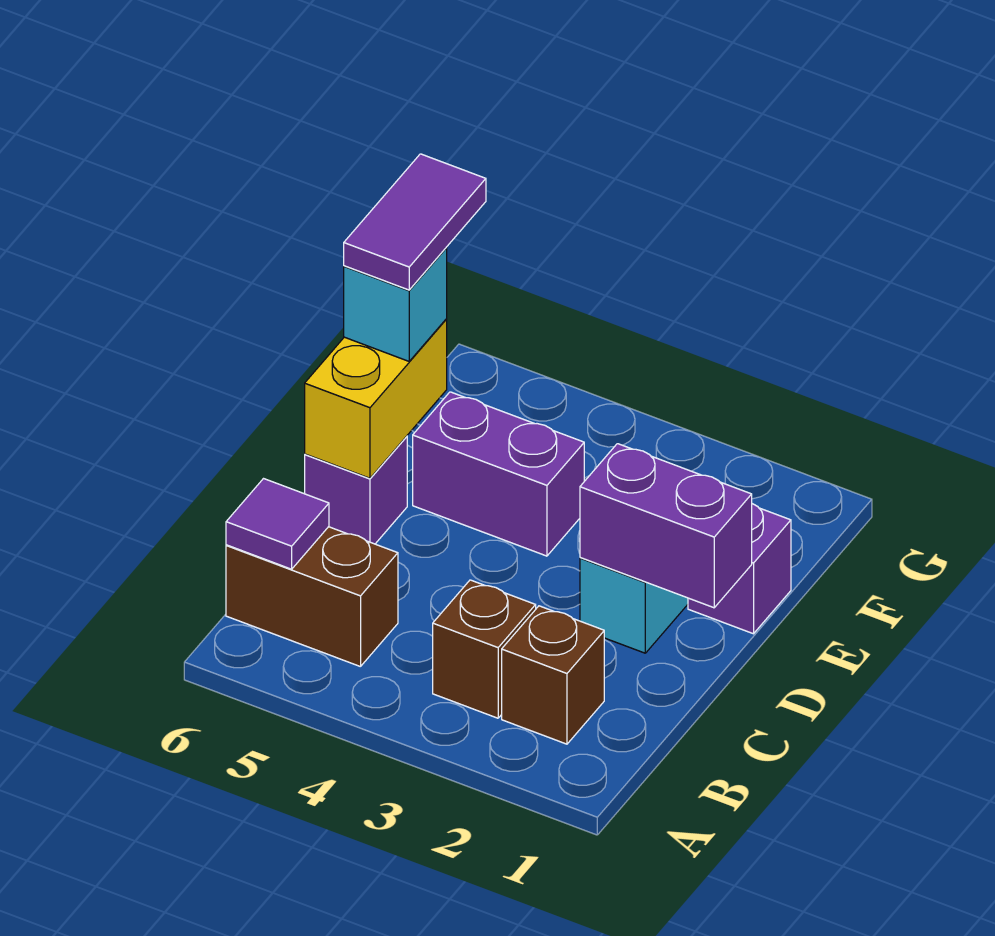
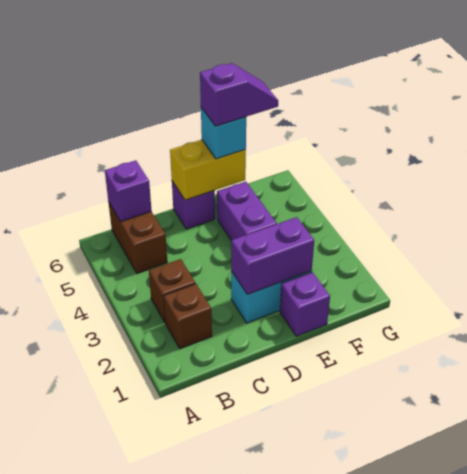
purple tile B6 level 2 -> purple brick B6 level 2
purple brick D1:D2 level 2 -> purple brick D2:E2 level 2
purple tile E6:F6 level 4 -> purple slope E6:F6 level 4 top E

